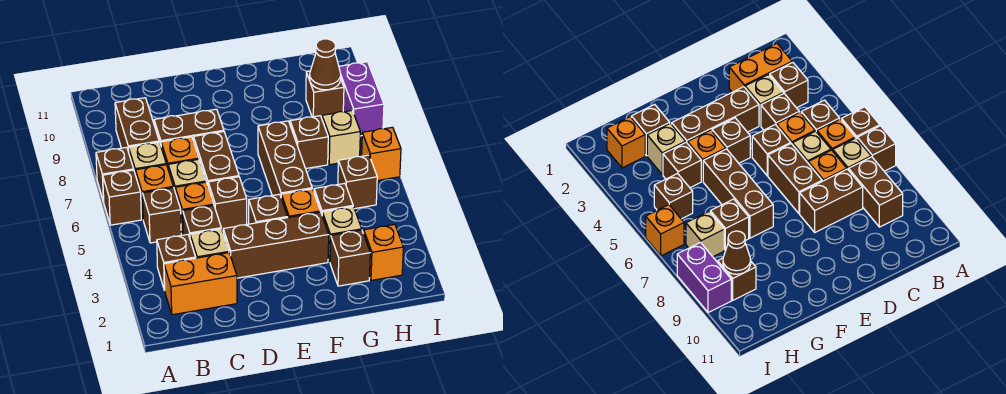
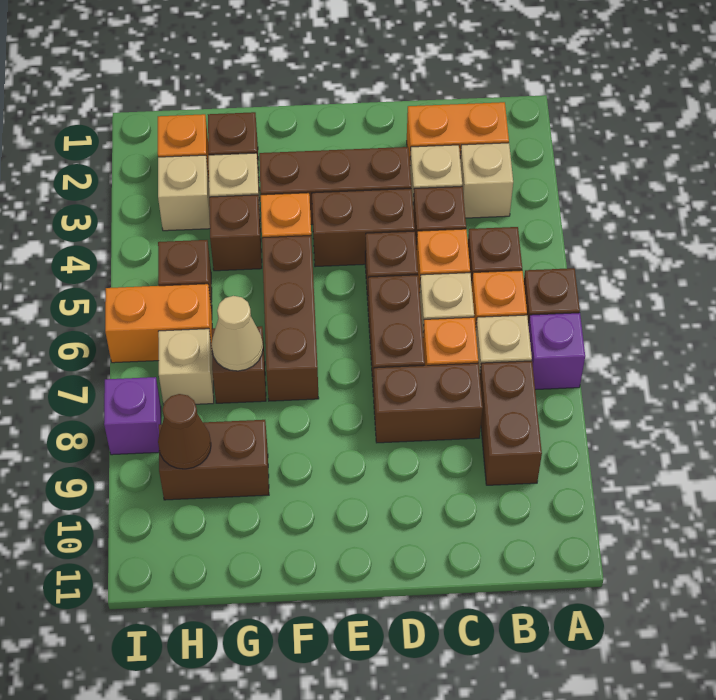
brown brick A7 level 1 -> purple brick A7 level 1
brown brick B3 level 1 -> tan brick B3 level 1
brown brick E4 level 1 -> brown brick D4:E4 level 1
none -> tan cone G7 level 2
none -> tan brick H3 level 1
brown brick H9 level 1 -> brown brick G9:H9 level 1
orange brick I6 level 1 -> orange brick H6:I6 level 1
purple brick I8:I9 level 1 -> purple brick I8 level 1

